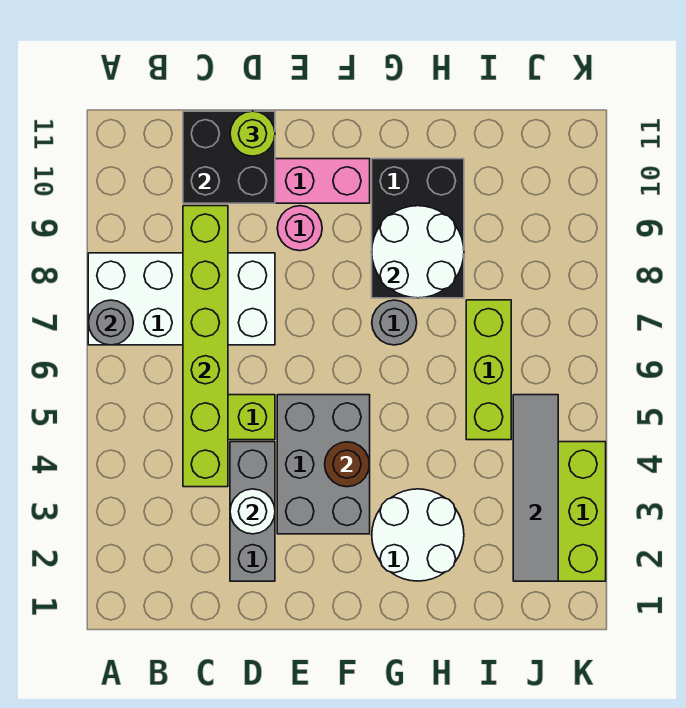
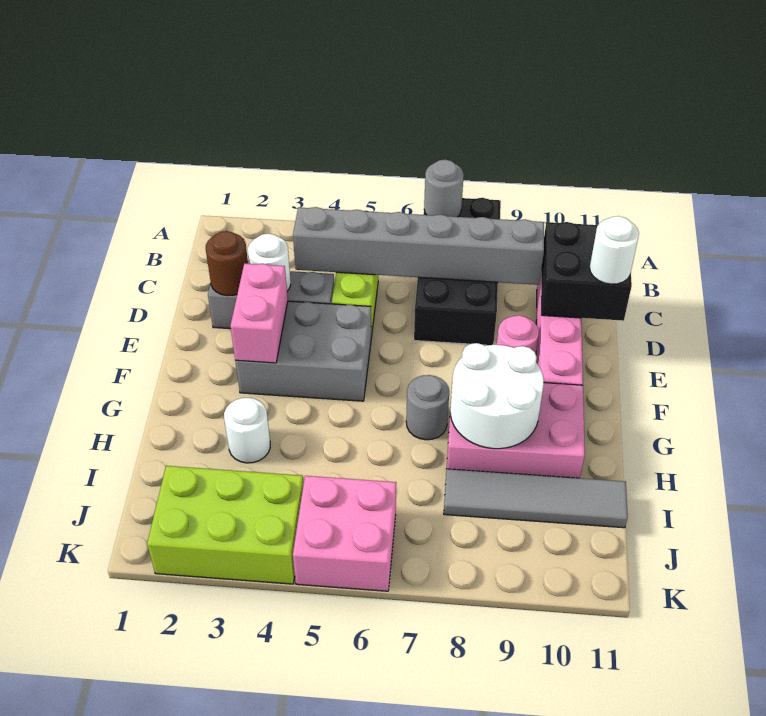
white brick A7:D8 level 1 -> black brick A7:D8 level 1
lime brick C4:C9 level 2 -> grey brick C4:C9 level 2
lime round brick D11 level 3 -> white round brick D11 level 3
none -> pink brick E3:F3 level 2
brown round brick F4 level 2 -> brown round brick D2 level 2
white round brick G2:H3 level 1 -> white round brick H3 level 1
black brick G8:H10 level 1 -> pink brick G8:H10 level 1
lime brick I5:I7 level 1 -> none
grey tile J2:J5 level 2 -> grey tile I8:I11 level 1
none -> pink brick J5:K6 level 1

